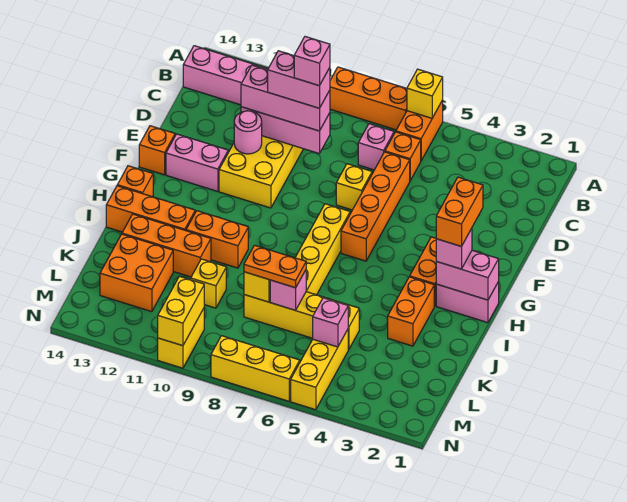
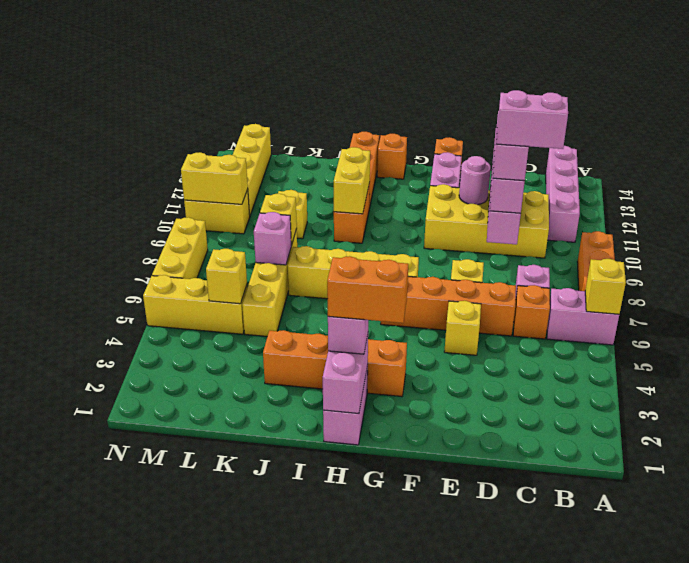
orange brick A6:B6 level 1 -> pink brick A6:B6 level 1
pink brick D9 level 5 -> pink brick C9:D9 level 5
none -> yellow brick E5 level 1
none -> yellow brick I10:I11 level 2
orange brick J11:J13 level 1 -> none
orange plate K7:K8 level 3 -> none
orange brick K12:L13 level 1 -> none
pink brick L5 level 2 -> yellow brick L5 level 2
none -> yellow brick M11:M14 level 1

